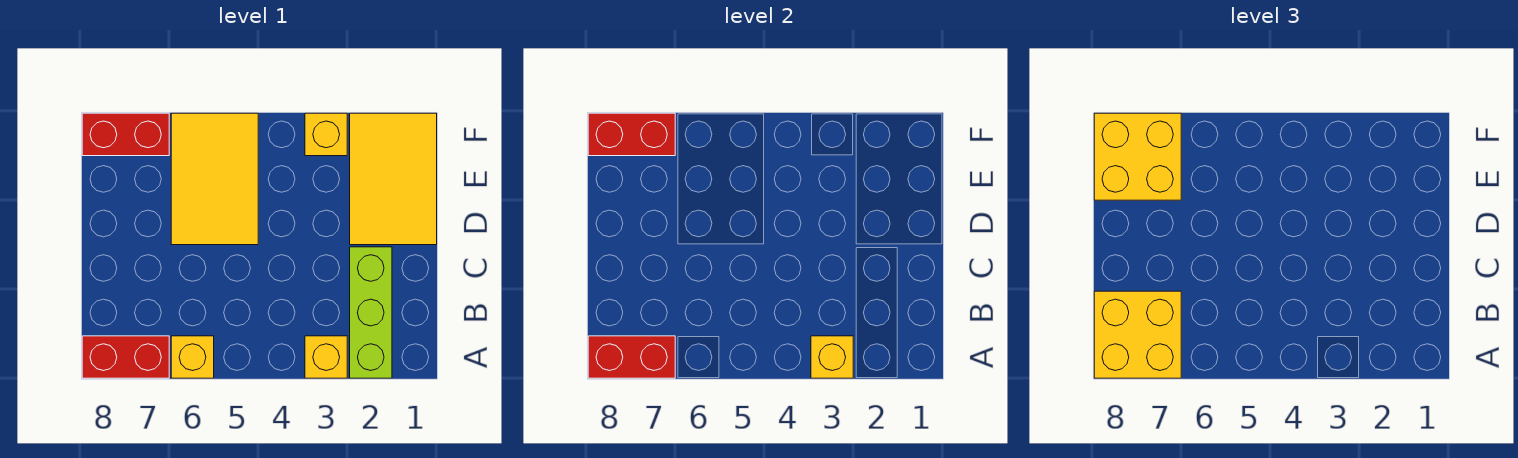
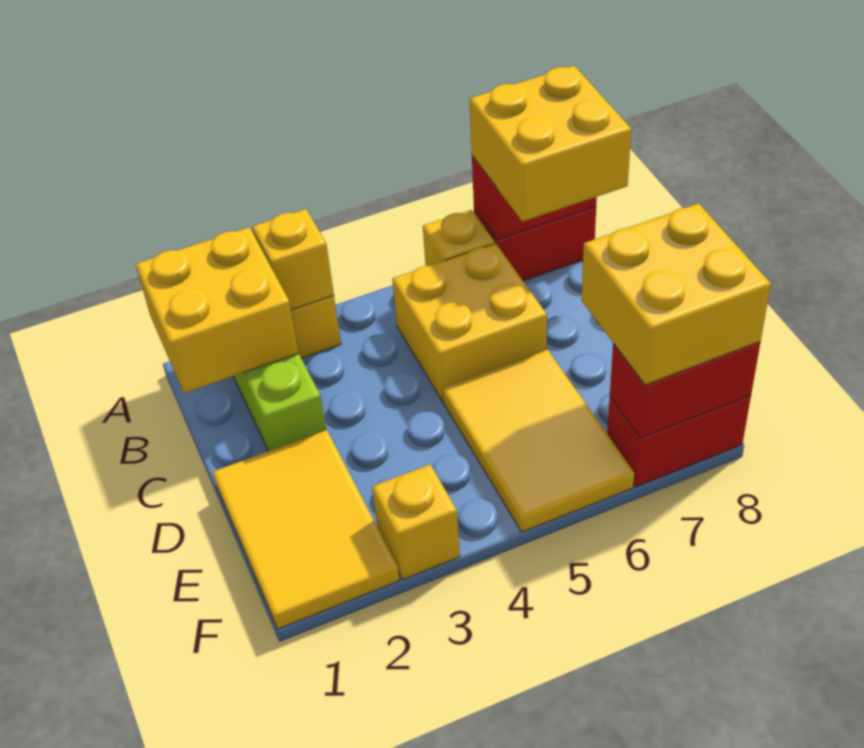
none -> yellow brick A1:B2 level 2
none -> yellow brick B5:C6 level 1

